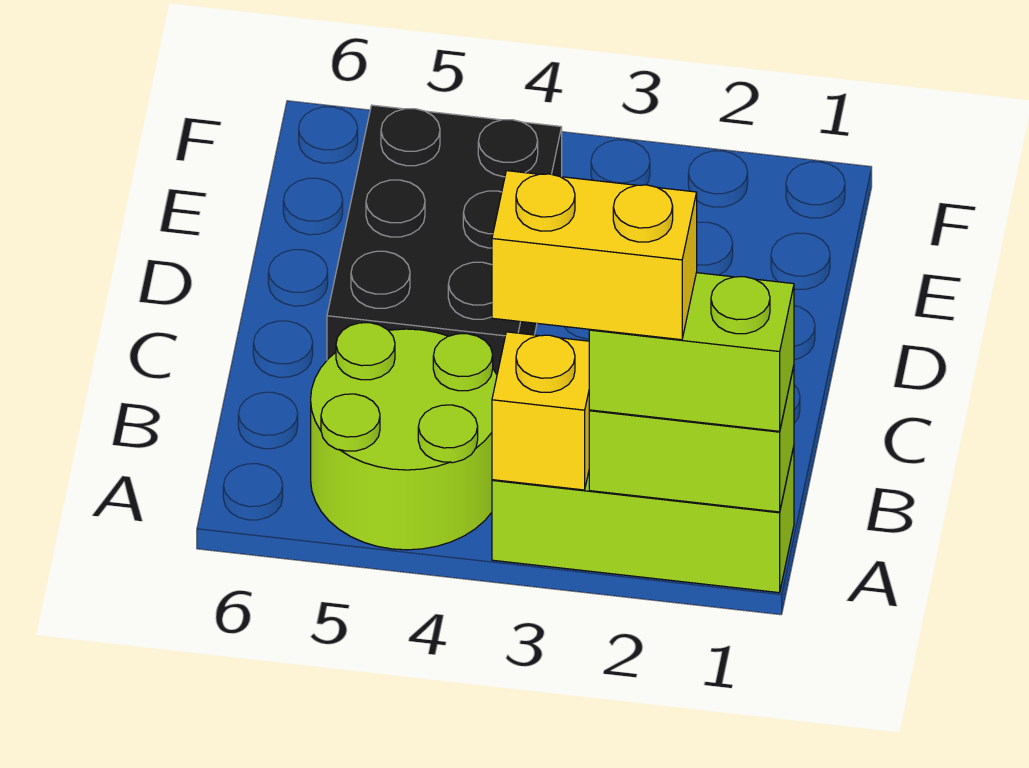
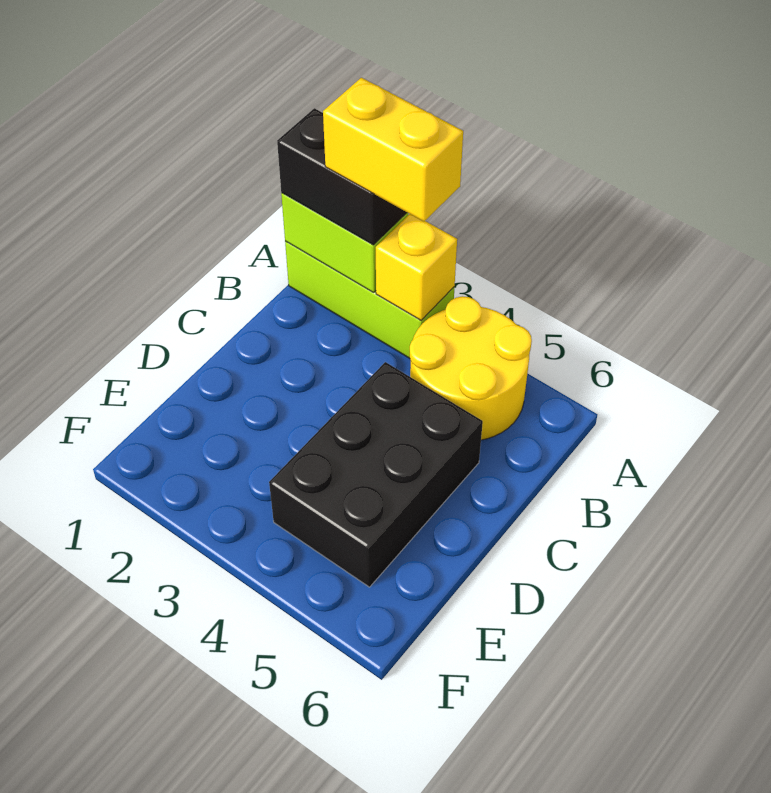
lime brick A1:A2 level 3 -> black brick A1:A2 level 3
lime round brick A4:B5 level 1 -> yellow round brick A4:B5 level 1

